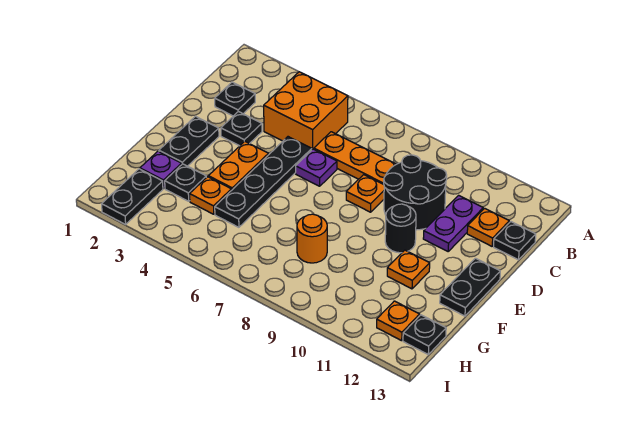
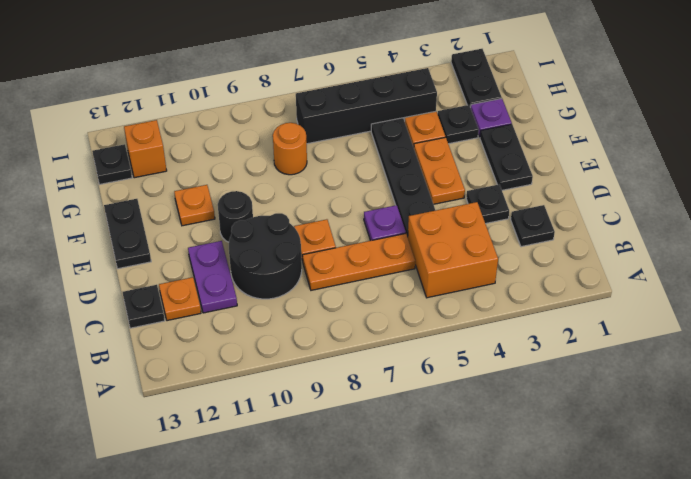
none -> black brick H4:H7 level 1
orange plate H12 level 1 -> orange brick H12 level 1

